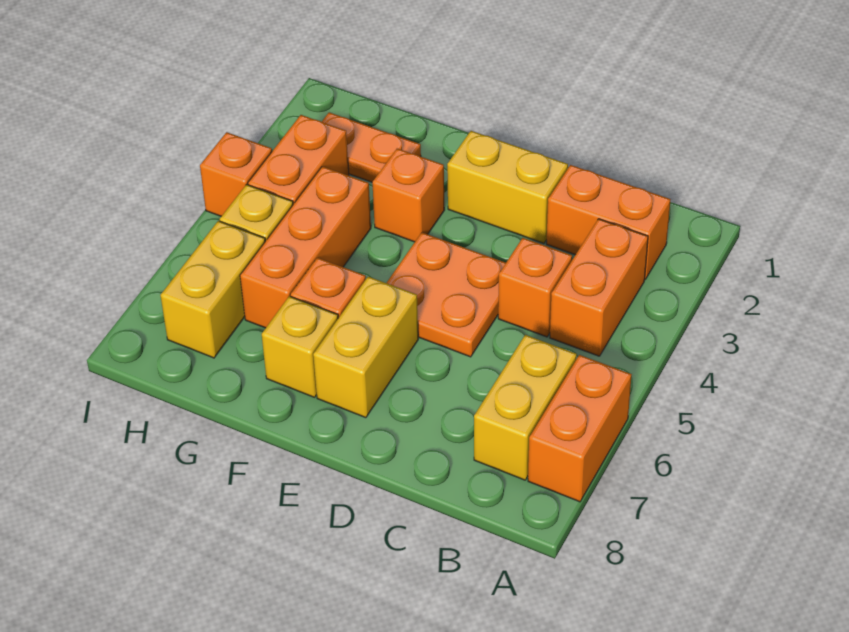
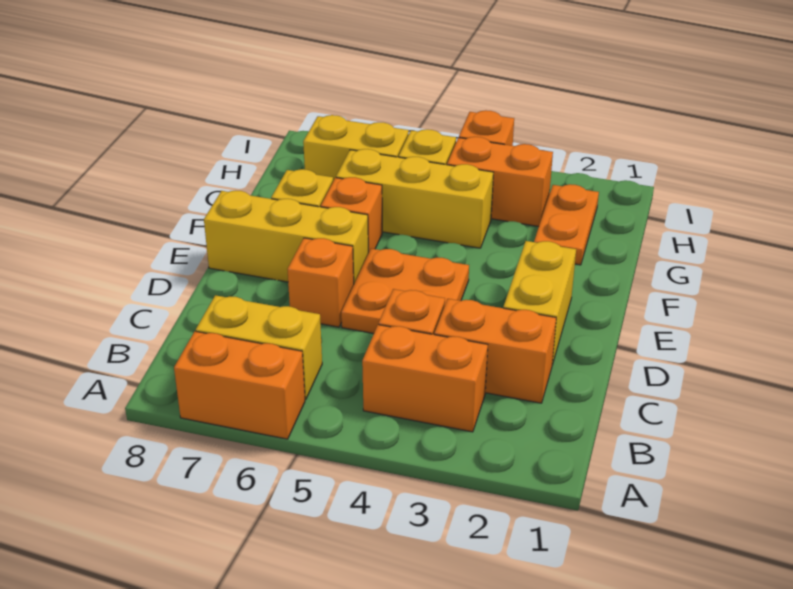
orange brick B2:C2 level 1 -> orange brick C2:C3 level 1
yellow brick E6:E7 level 1 -> yellow brick E6:E8 level 1
orange brick F3 level 1 -> orange brick D6 level 1
orange brick G4:G6 level 1 -> yellow brick G4:G6 level 1

